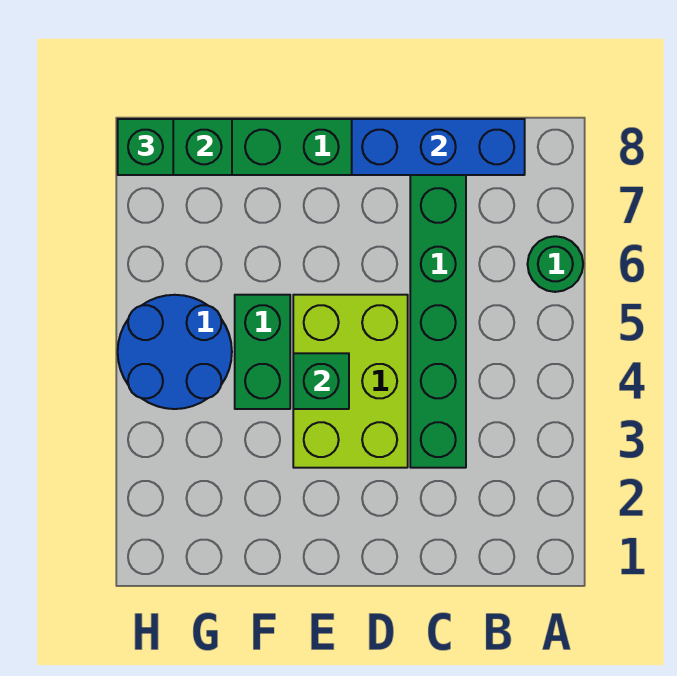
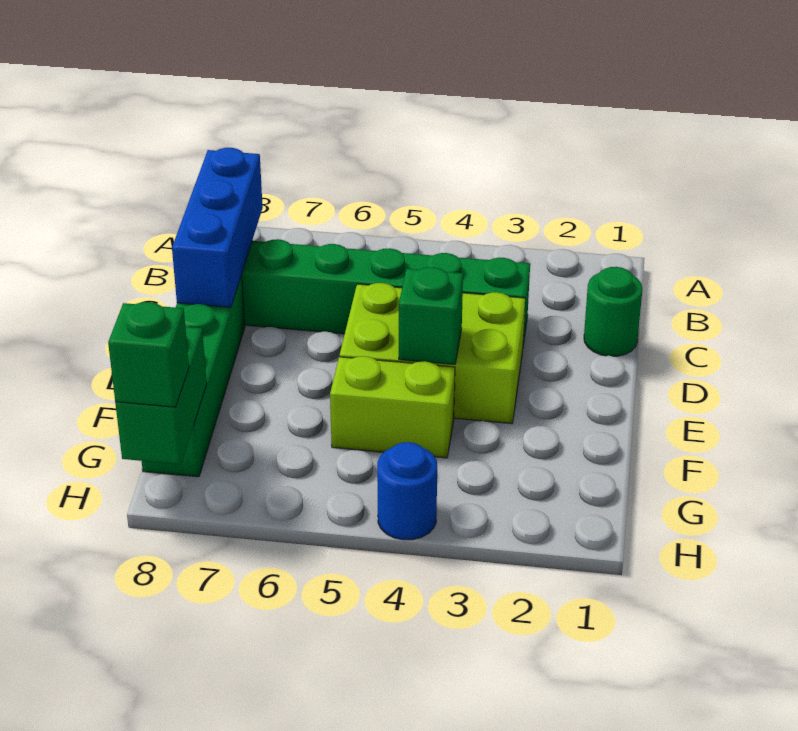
green round brick A6 level 1 -> green round brick C1 level 1
green brick F4:F5 level 1 -> lime brick F4:F5 level 1
blue round brick G4:H5 level 1 -> blue round brick H4 level 1

